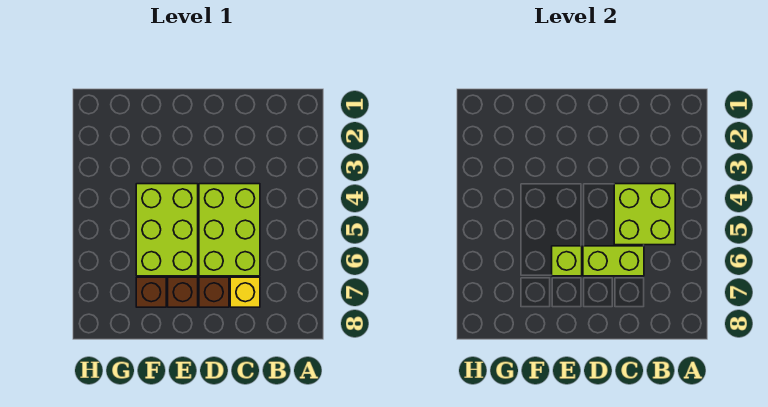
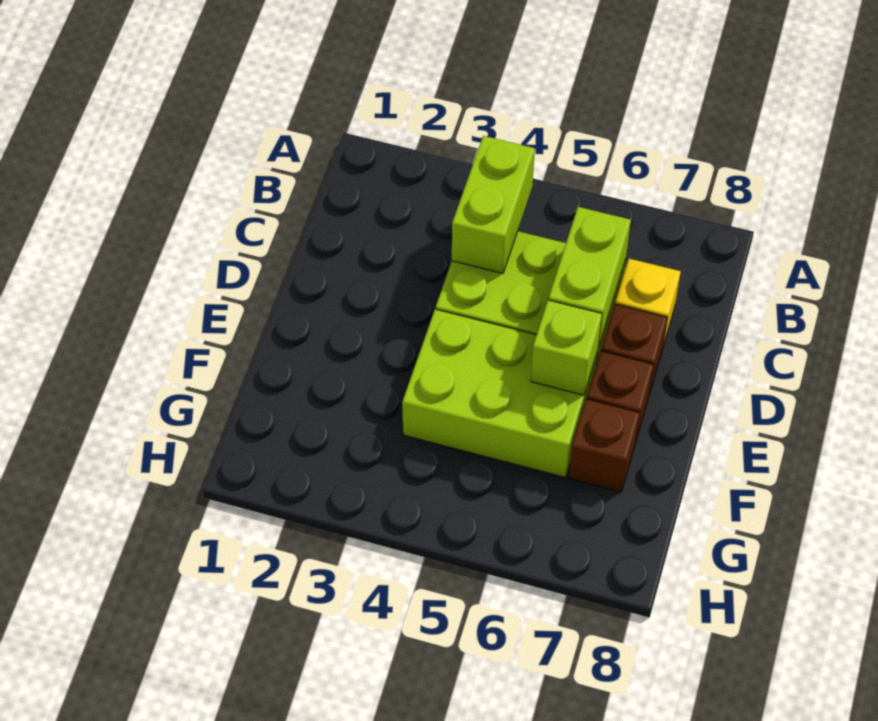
lime brick B4:C5 level 2 -> lime brick B4:C4 level 2

